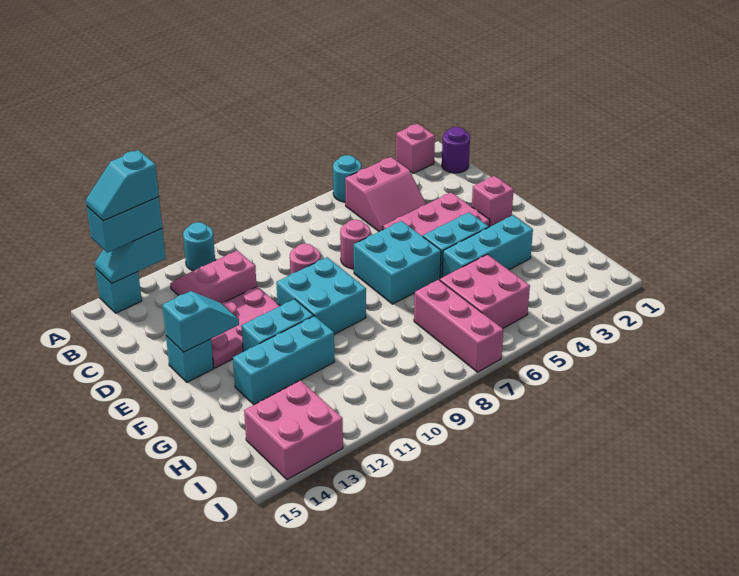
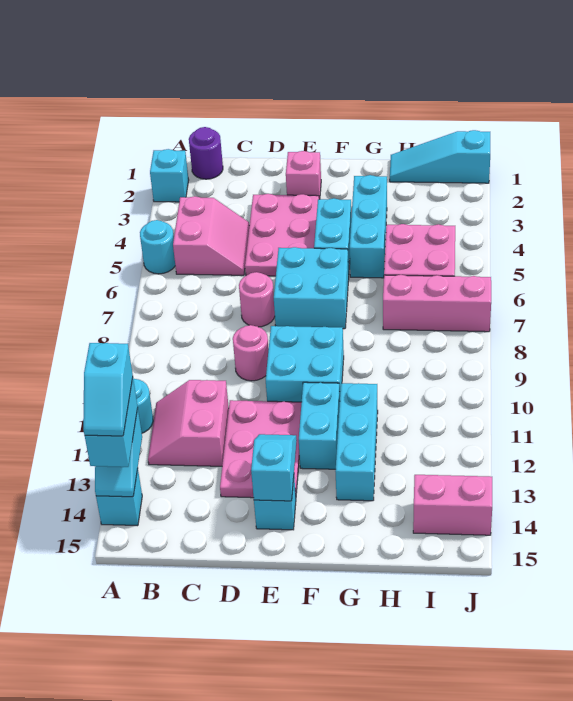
pink brick A2 level 1 -> cyan brick A2 level 1
none -> cyan slope H1:J1 level 1 top J
pink brick I13:J14 level 1 -> pink brick I14:J14 level 1

